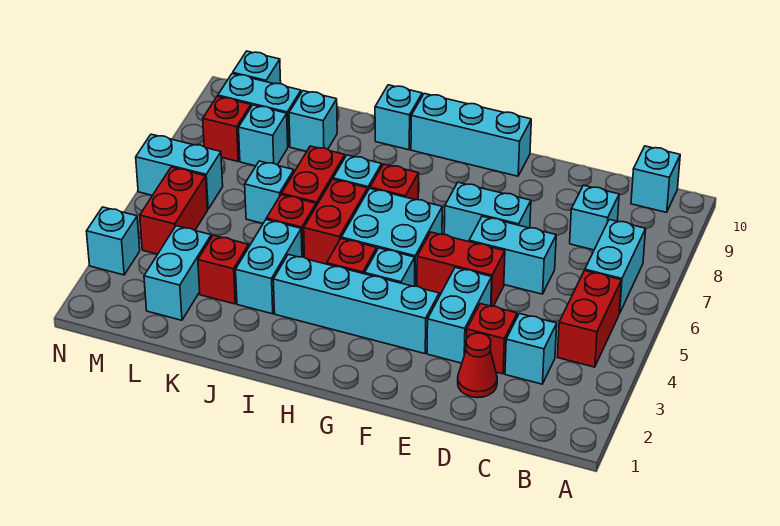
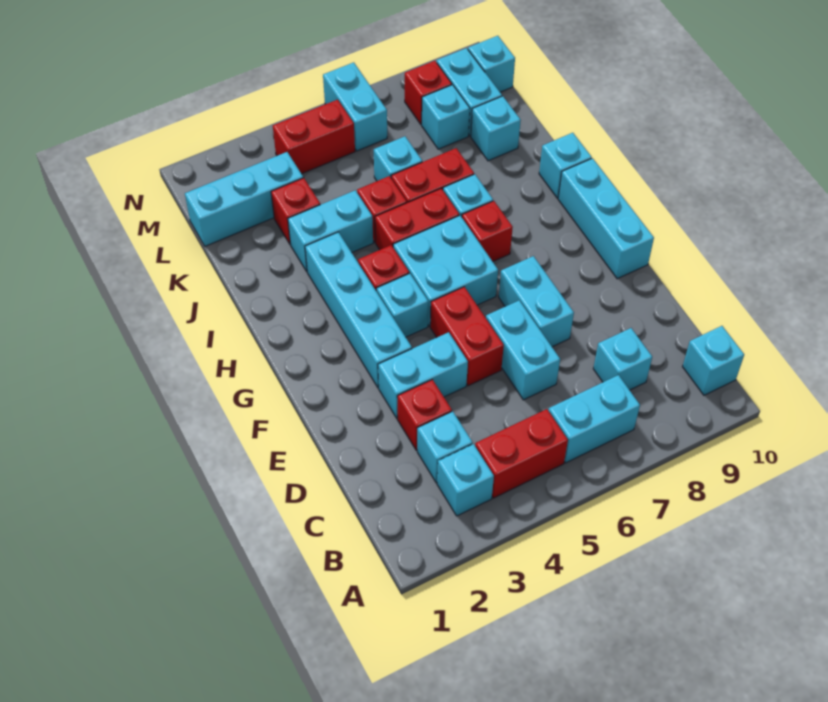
red cone D2 level 1 -> none
cyan brick L2:L3 level 1 -> cyan brick L1:L3 level 1
cyan brick N3 level 1 -> cyan brick B3 level 1

